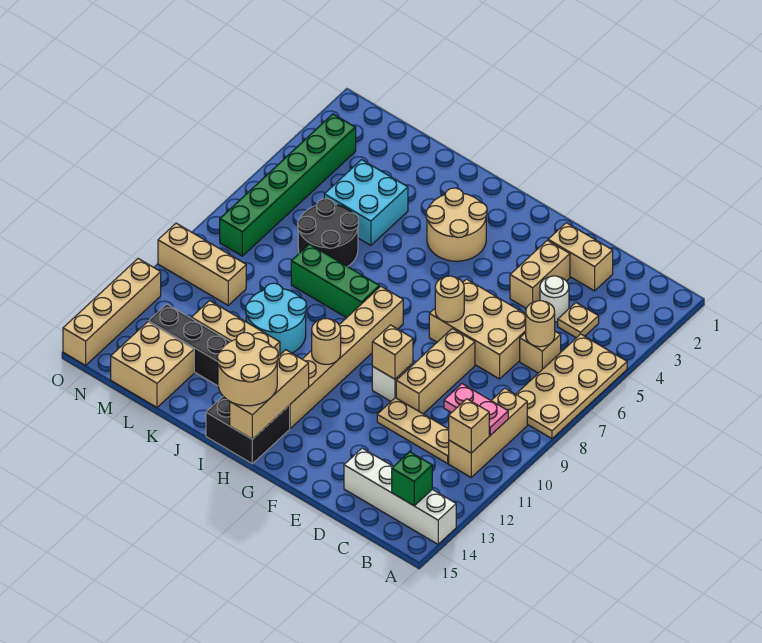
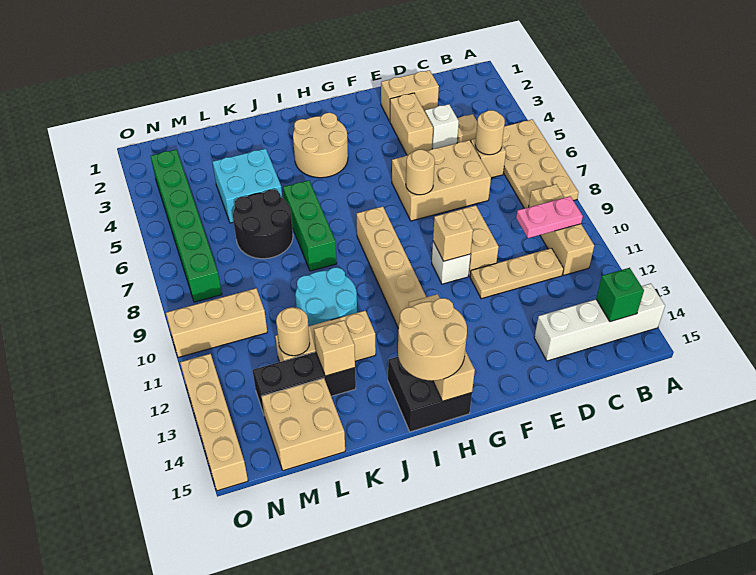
tan brick B11 level 2 -> tan brick K13 level 2
white round brick D4 level 1 -> white brick D4 level 1
tan brick E8:E10 level 1 -> tan brick E9:E10 level 1
tan round brick H11 level 2 -> tan round brick L12 level 2
green brick I8:K8 level 1 -> green brick J6:J8 level 1

